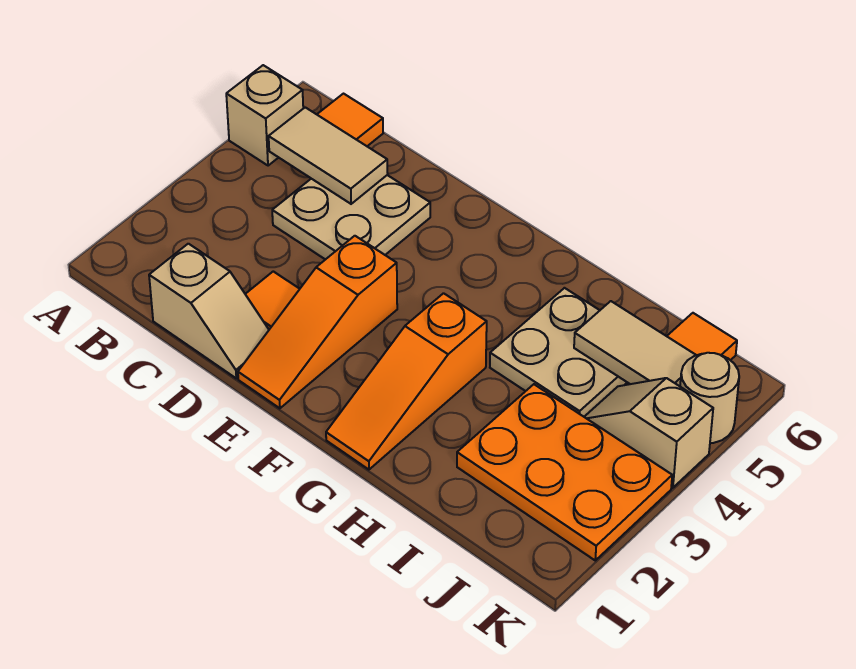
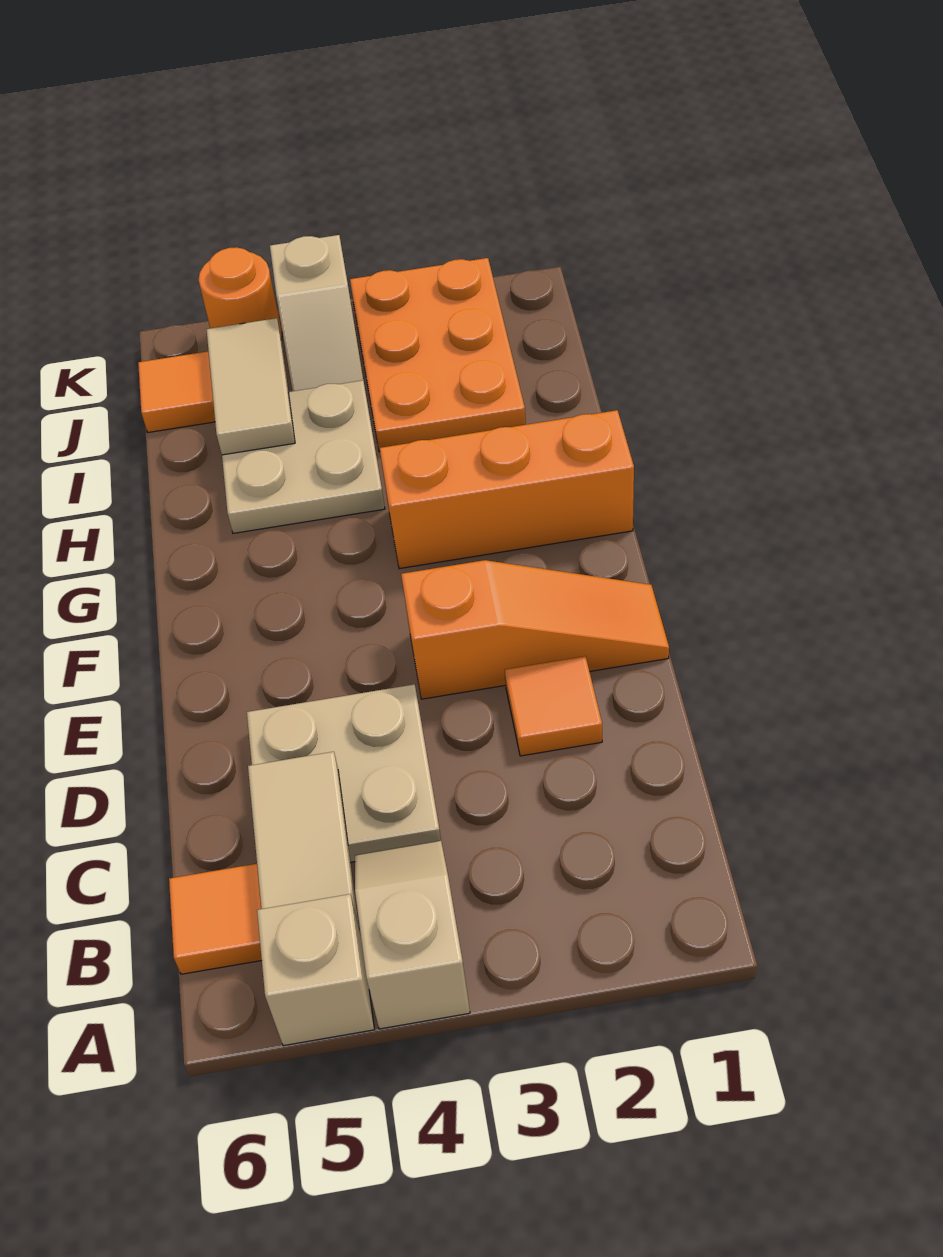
tan slope C1:D1 level 1 top C -> tan slope A4:B4 level 1 top A
orange slope G1:G3 level 1 top 3 -> orange brick G1:G3 level 1
tan round brick K5 level 1 -> orange round brick K5 level 1

